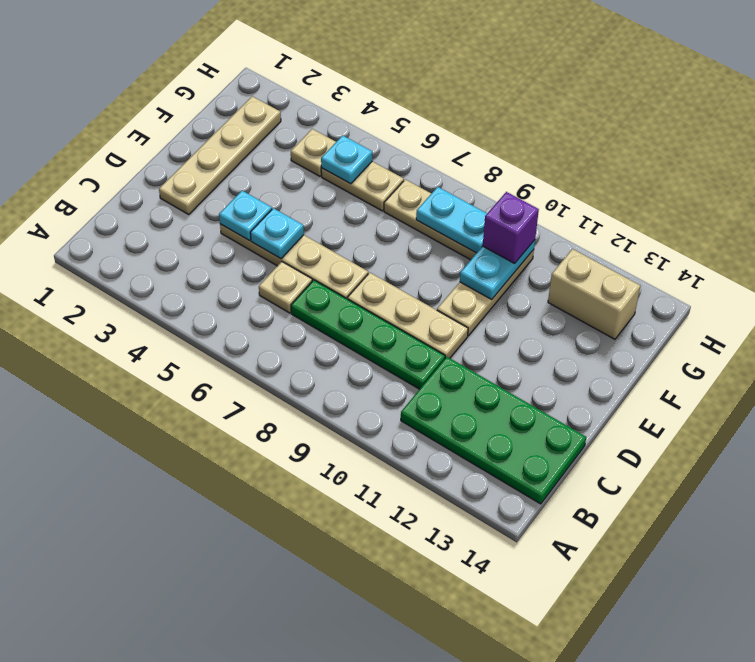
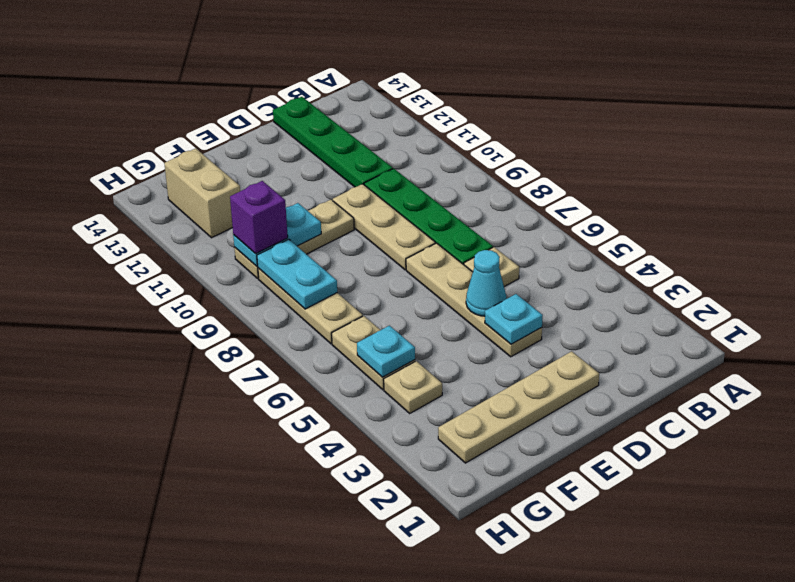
green plate B11:C14 level 1 -> green plate C11:C14 level 1
cyan plate D5 level 2 -> cyan cone D5 level 2

